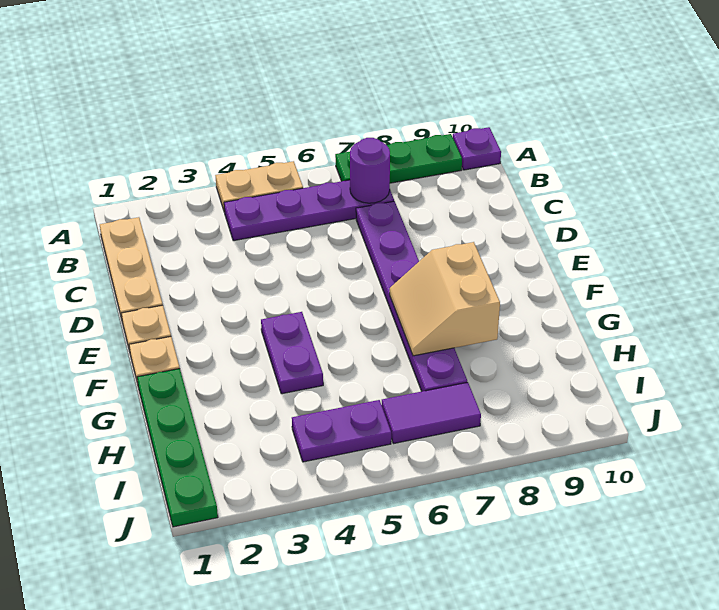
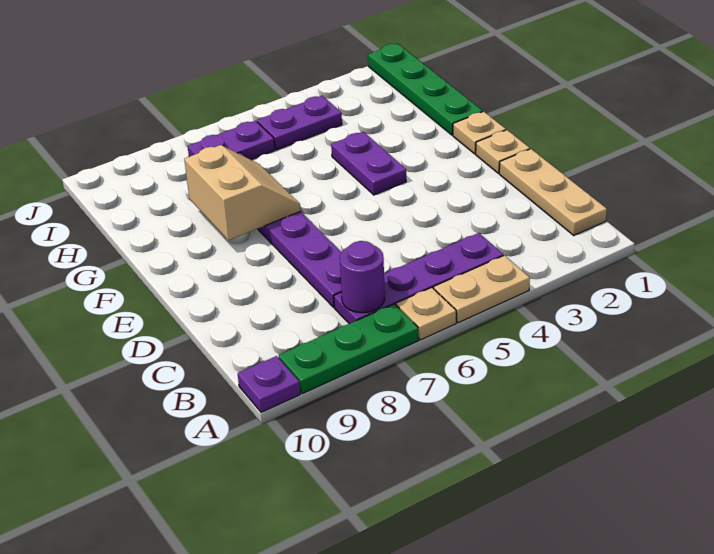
none -> tan plate A6 level 1
purple tile I6:I7 level 1 -> purple plate I6:I7 level 1

